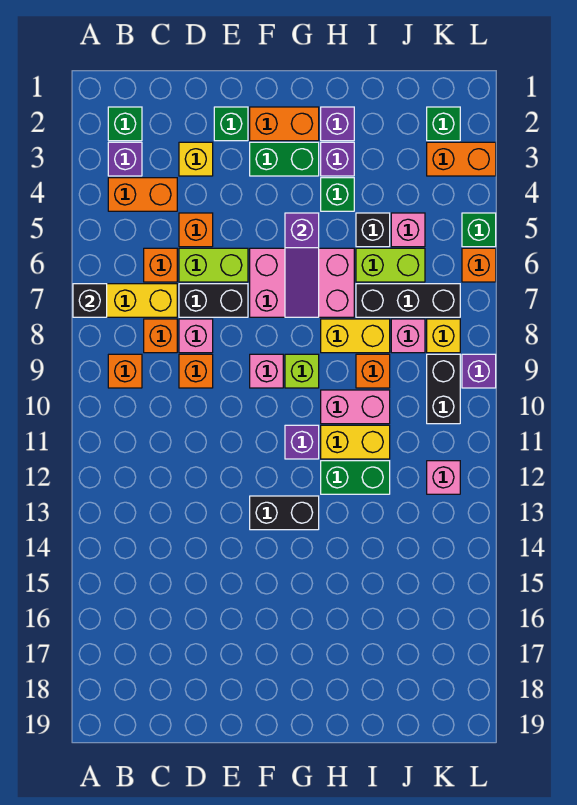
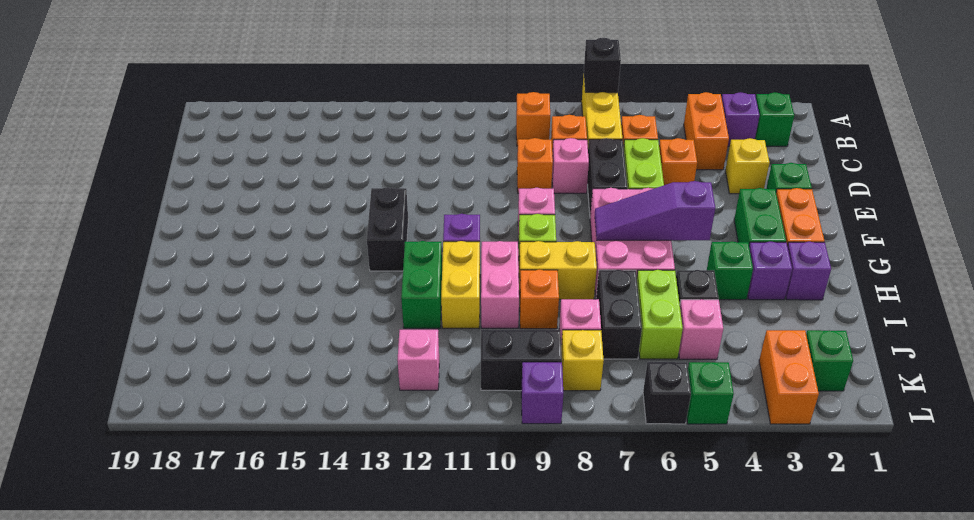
yellow brick H8:I8 level 1 -> yellow brick H8:H9 level 1
black brick I7:K7 level 1 -> black brick I7:J7 level 1
orange brick L6 level 1 -> black brick L6 level 1

